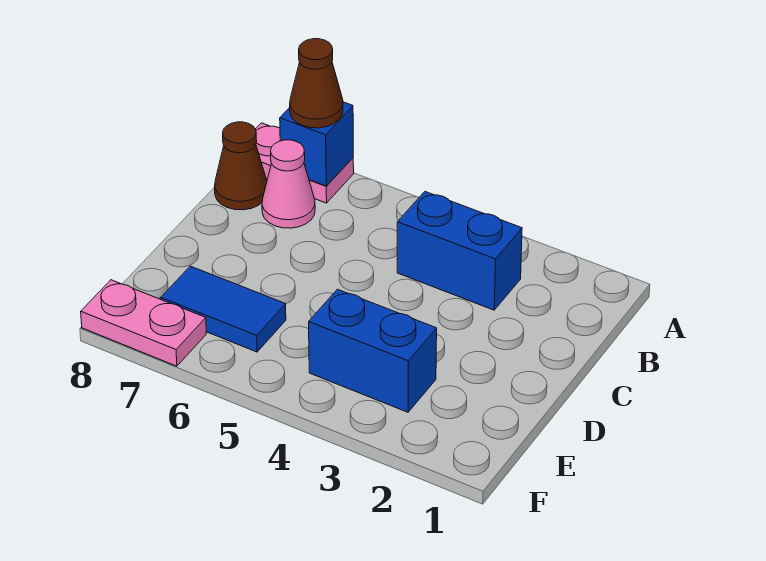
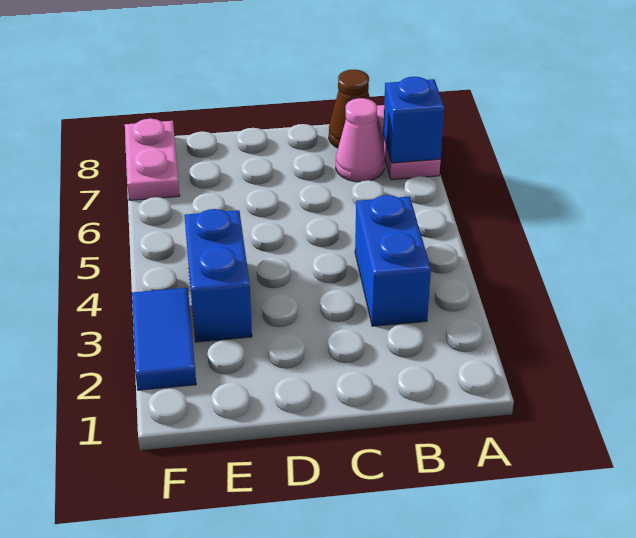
brown cone A7 level 3 -> none
blue tile E6:E7 level 1 -> blue tile F2:F3 level 1

